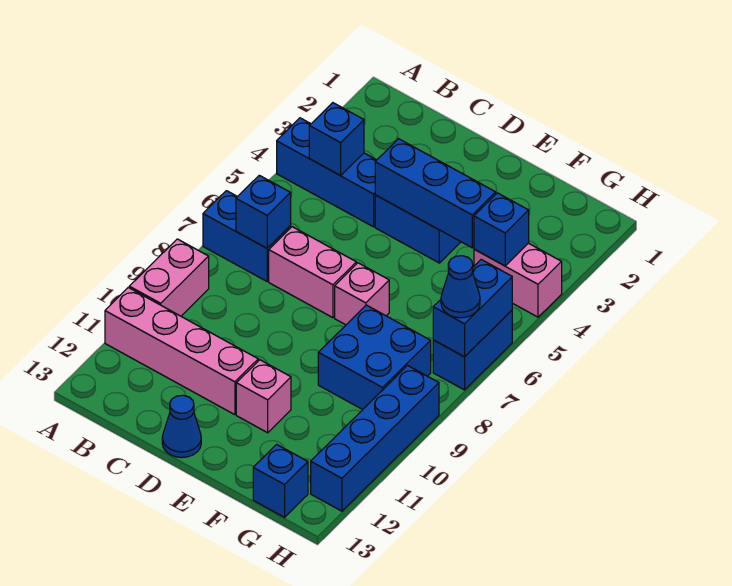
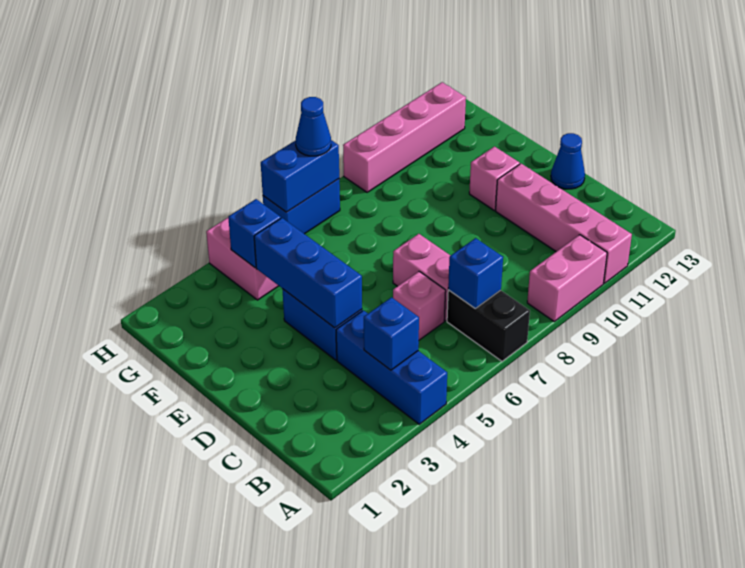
blue brick A7:B7 level 1 -> black brick A7:B7 level 1
pink brick E7 level 1 -> pink brick C6 level 1
blue brick F8:G9 level 1 -> none
blue brick G13 level 1 -> none
blue brick H9:H12 level 1 -> pink brick H9:H12 level 1

